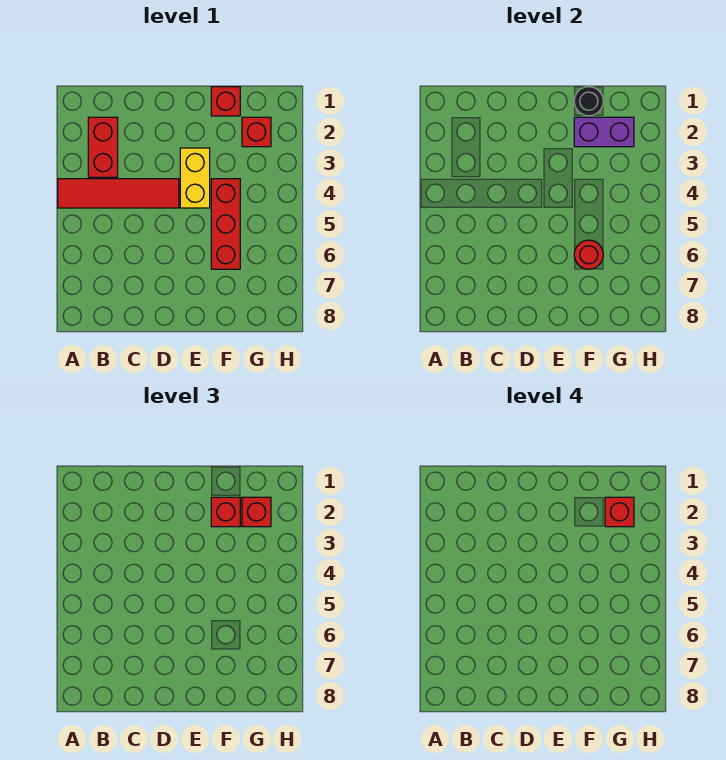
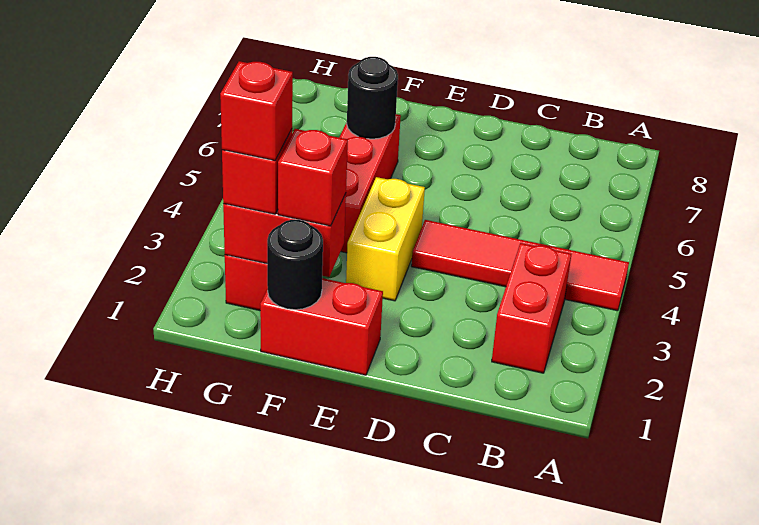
red brick F1 level 1 -> red brick E1:F1 level 1
purple brick F2:G2 level 2 -> red brick F2:G2 level 2
red round brick F6 level 2 -> black round brick F6 level 2

